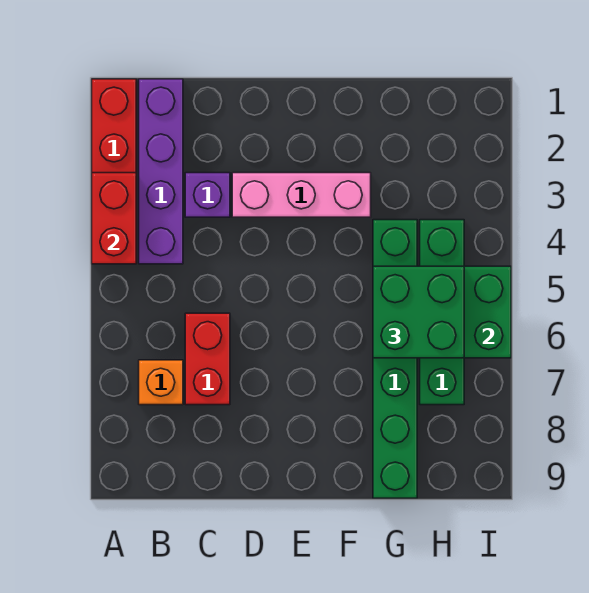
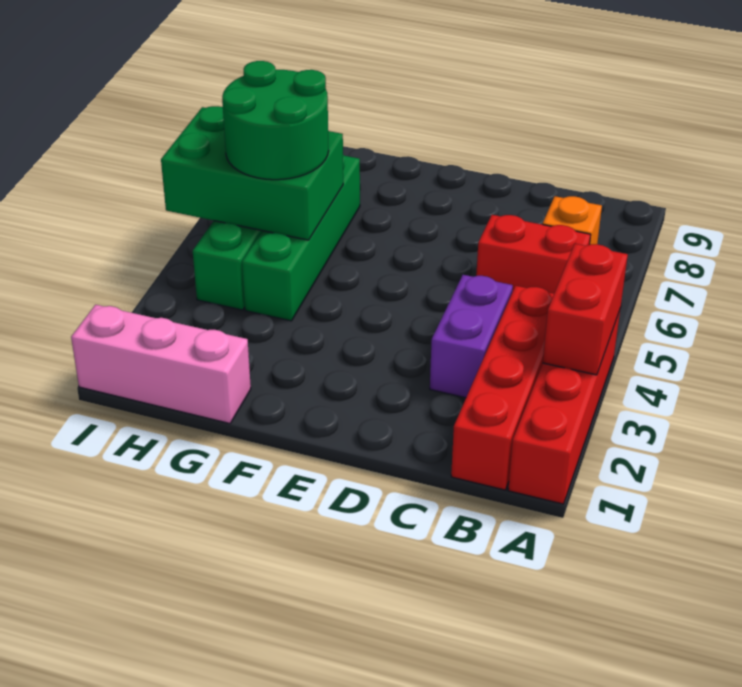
purple brick B1:B4 level 1 -> red brick B1:B4 level 1
purple brick C3 level 1 -> purple brick C3:C4 level 1
red brick C6:C7 level 1 -> red brick B6:C6 level 1
pink brick D3:F3 level 1 -> pink brick G1:I1 level 1
green brick G4:G9 level 1 -> green brick G4:G7 level 1
green brick G5:H6 level 3 -> green round brick G5:H6 level 3

